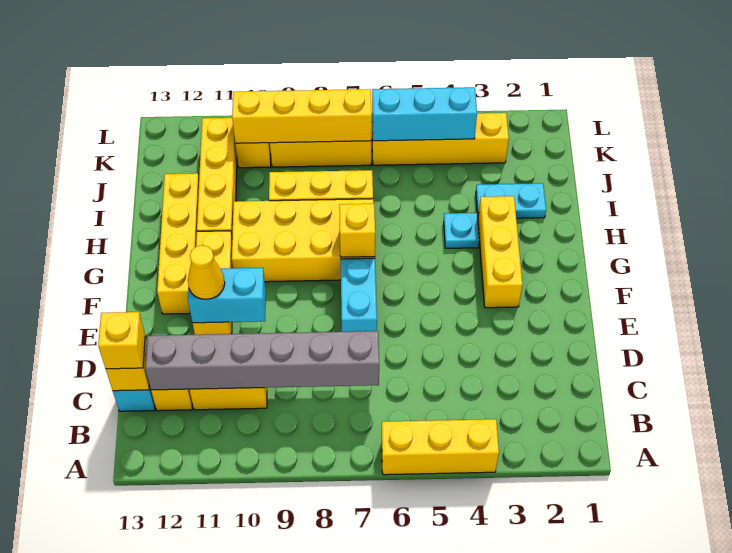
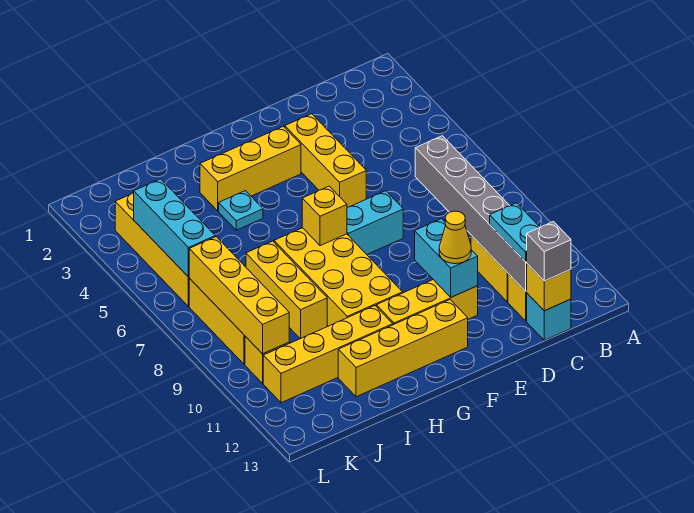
yellow brick A4:A6 level 1 -> yellow brick E3:E5 level 1
yellow brick C13 level 3 -> grey brick C13 level 3
cyan plate I2:I3 level 1 -> cyan plate C11:C12 level 3

